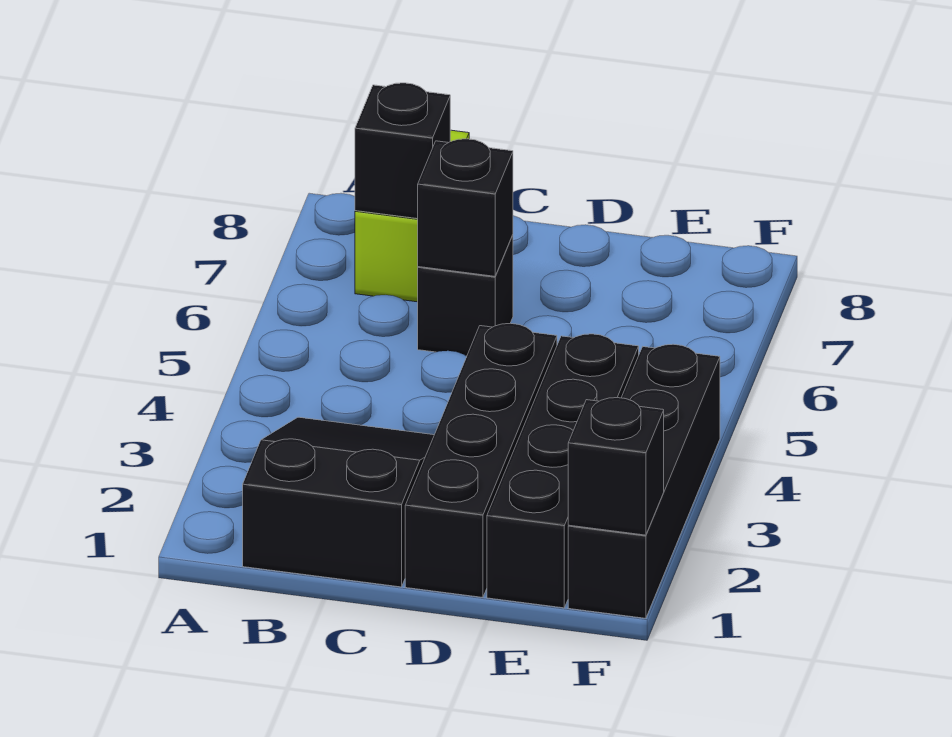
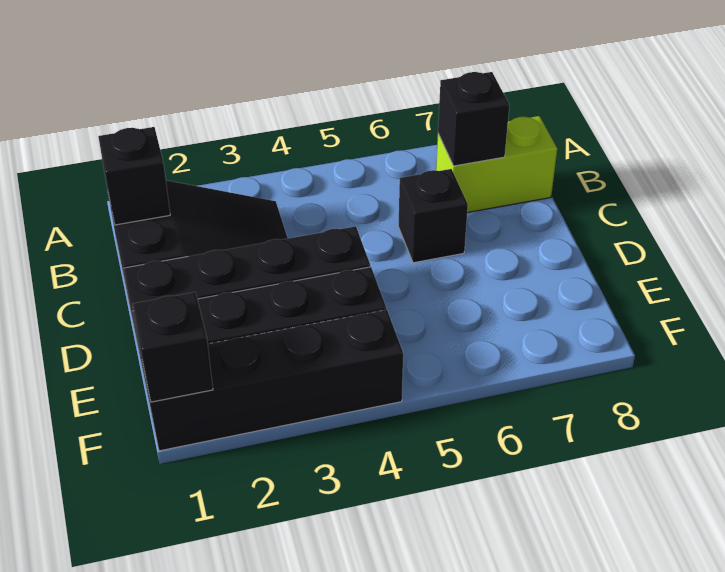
black brick C6 level 2 -> black brick B1 level 2

